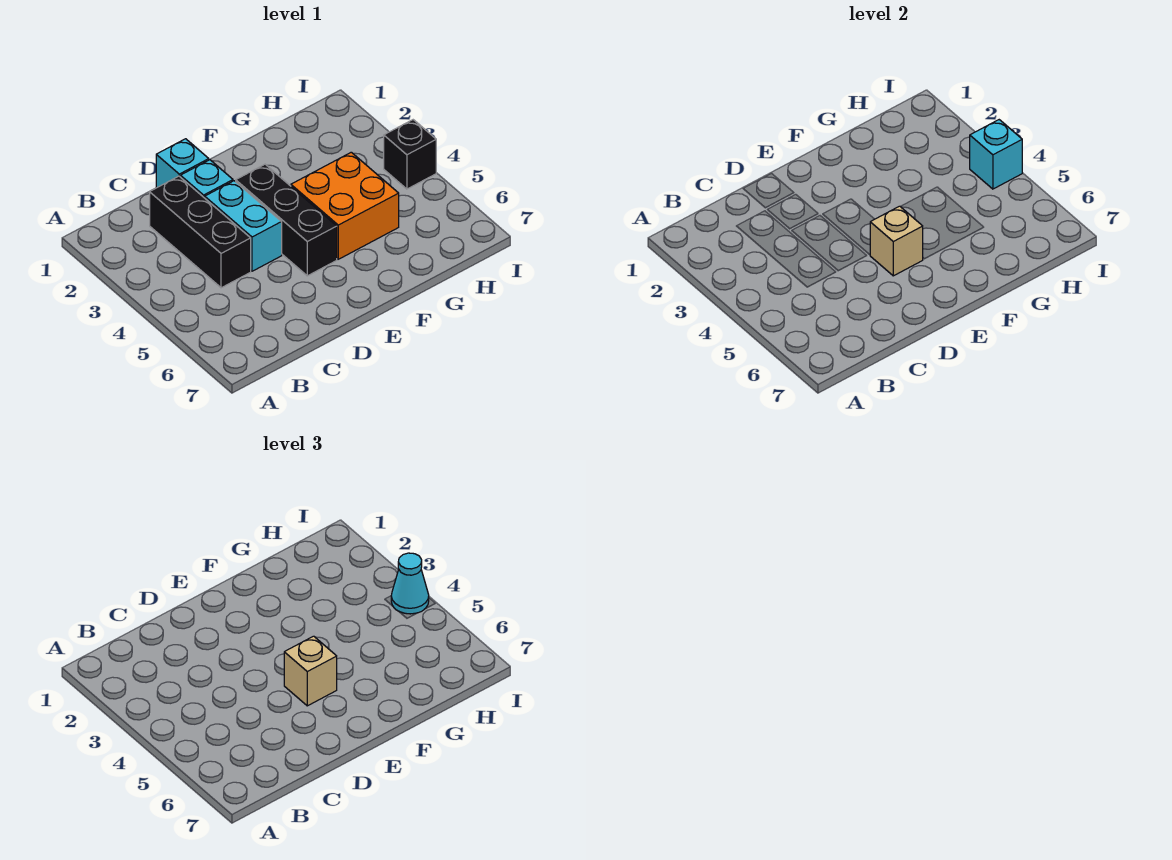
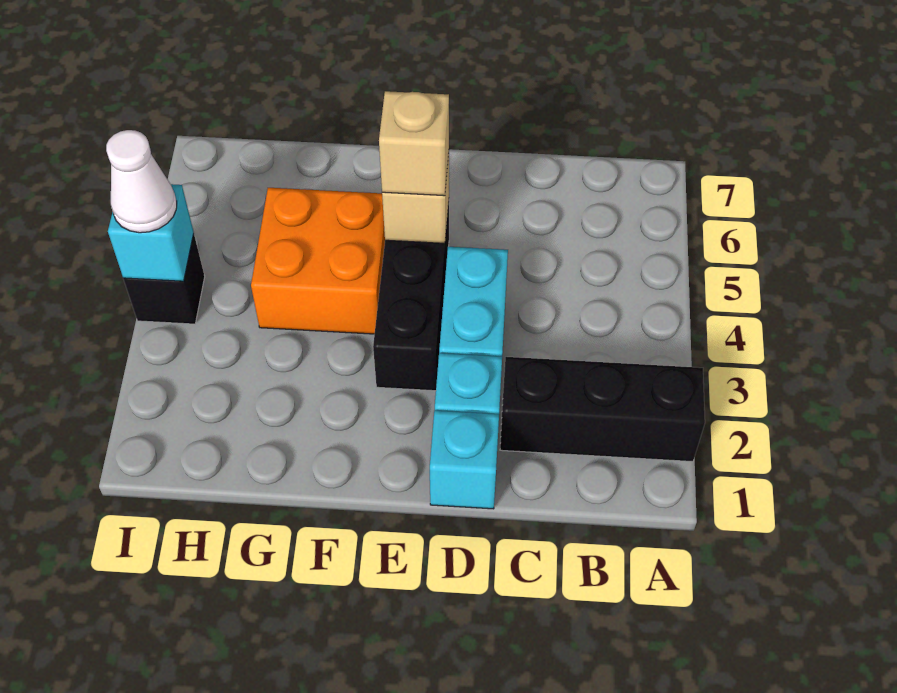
black brick C2:C4 level 1 -> black brick A2:C2 level 1
cyan cone I4 level 3 -> white cone I4 level 3

